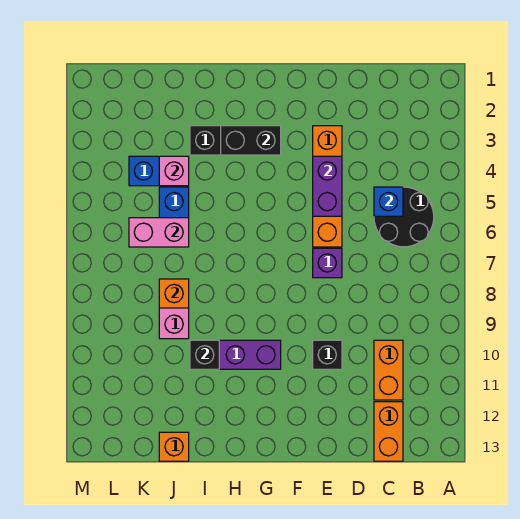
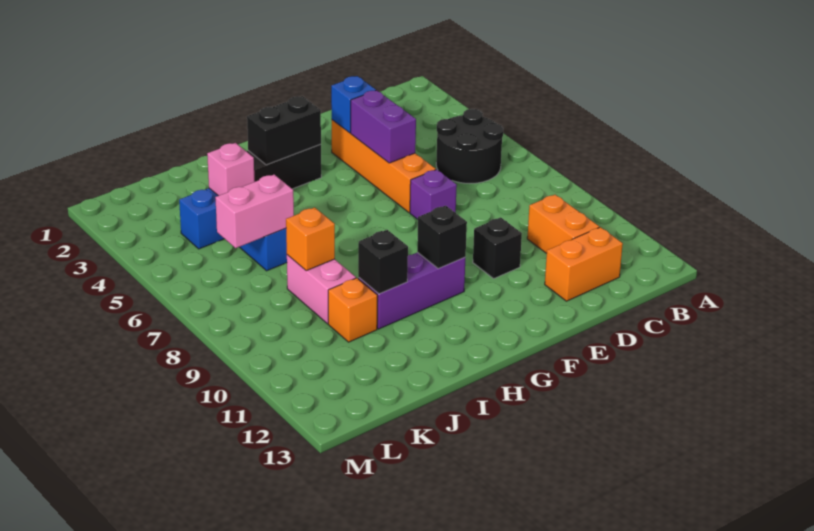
blue brick C5 level 2 -> blue brick E3 level 2
orange brick C12:C13 level 1 -> orange brick C12:D12 level 1
none -> black brick G10 level 2
orange brick J13 level 1 -> orange brick J10 level 1

